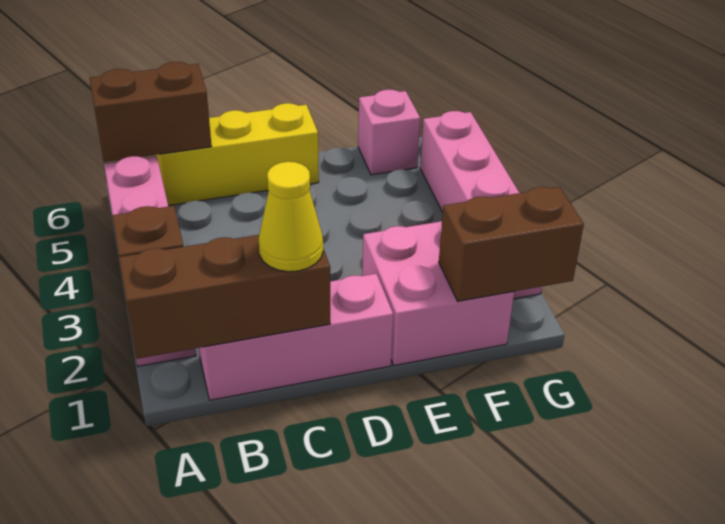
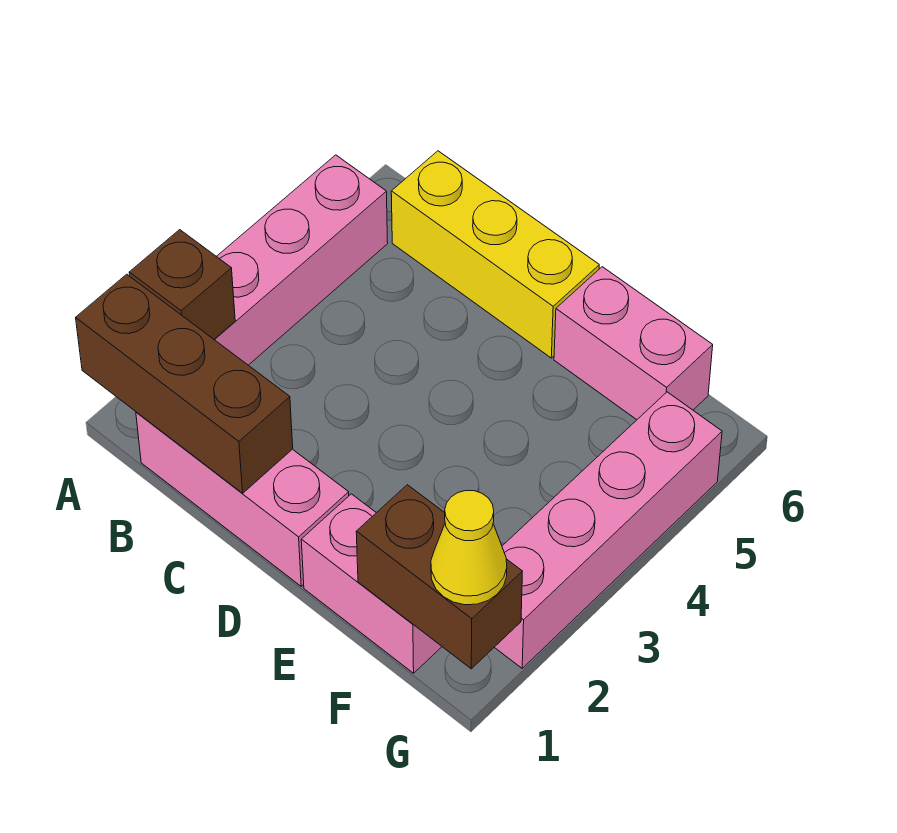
brown brick A6:B6 level 2 -> none
yellow cone C1 level 3 -> yellow cone G1 level 3
pink brick E1:F2 level 1 -> pink brick E1:F1 level 1
pink brick F6 level 1 -> pink brick E6:F6 level 1

